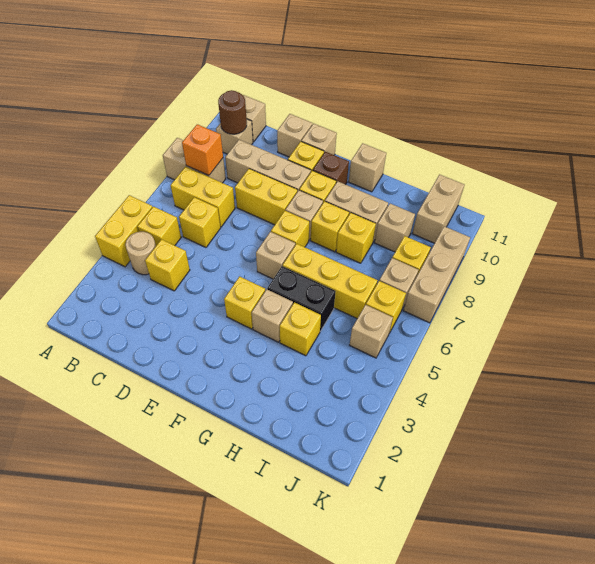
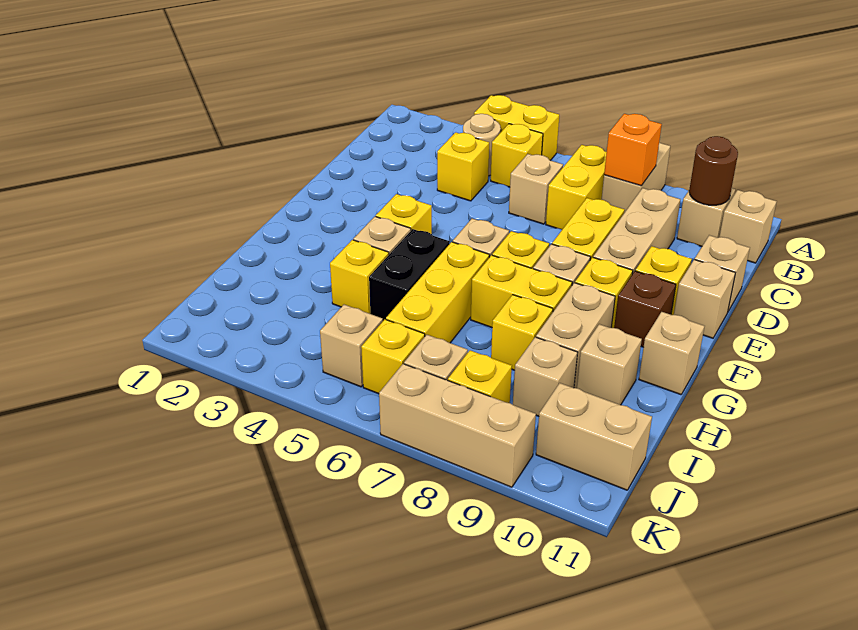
yellow brick C6 level 1 -> tan brick C6 level 1
yellow brick G8 level 1 -> yellow brick G7:G8 level 1
none -> tan brick H10 level 1

